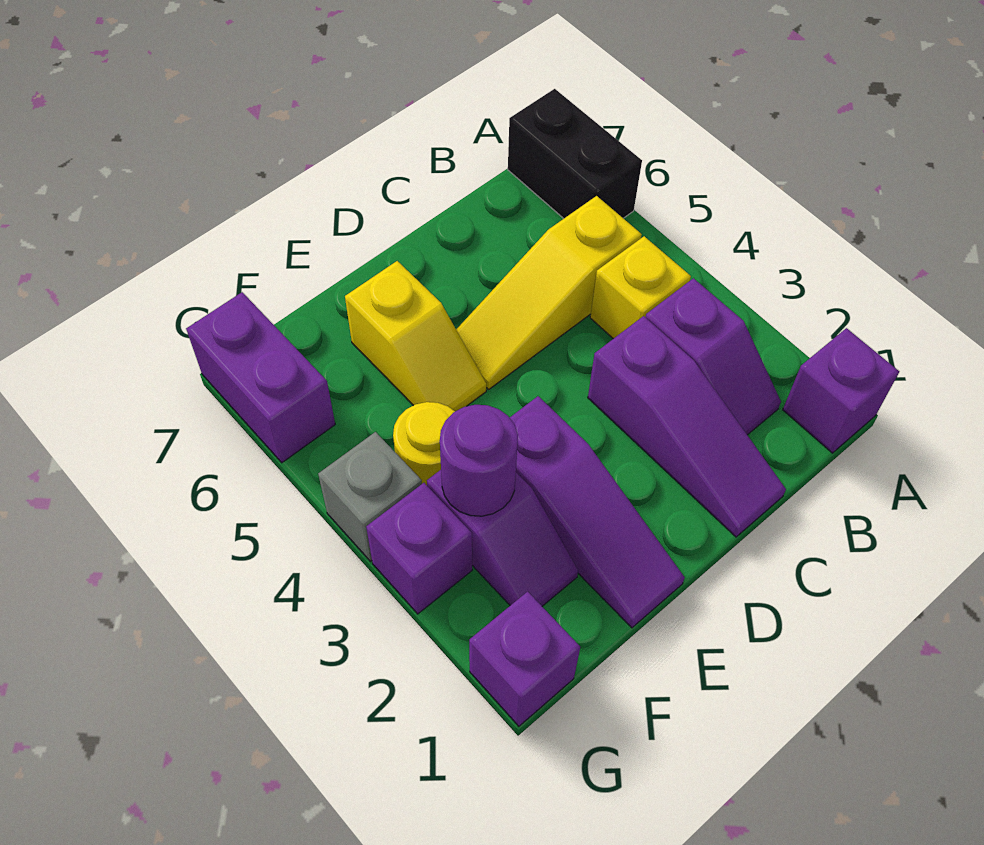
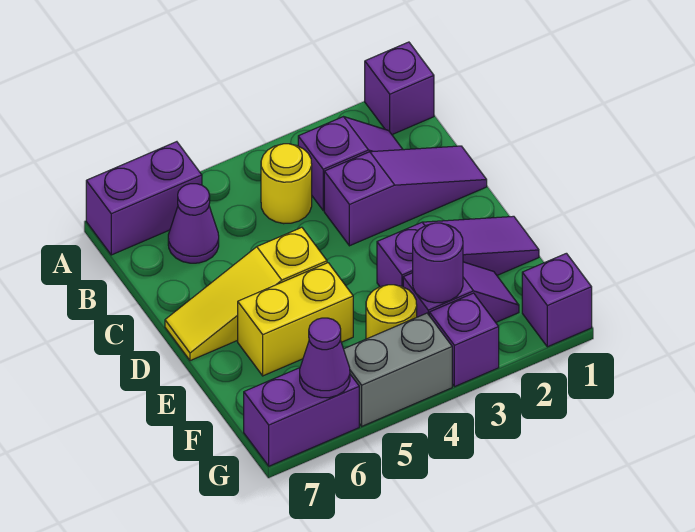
black brick A6:A7 level 1 -> purple brick A6:A7 level 1
yellow brick B4 level 1 -> yellow round brick B4 level 1
yellow slope B5:D5 level 1 top B -> yellow slope D5:D7 level 1 top 5
none -> purple cone B6 level 1
yellow slope E5:E6 level 1 top 6 -> yellow brick E5:E6 level 1
grey brick G4 level 1 -> grey brick G4:G5 level 1
none -> purple cone G6 level 2

